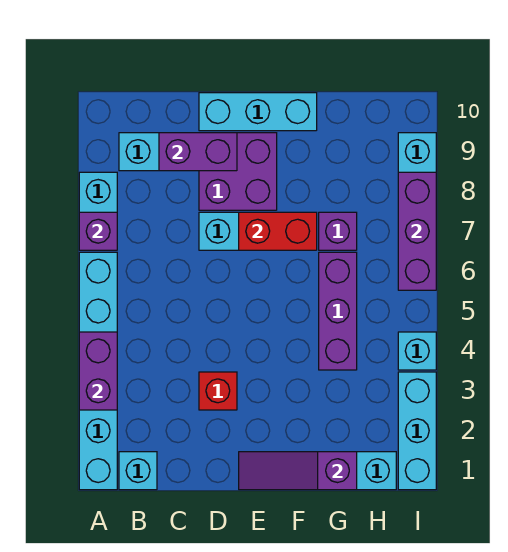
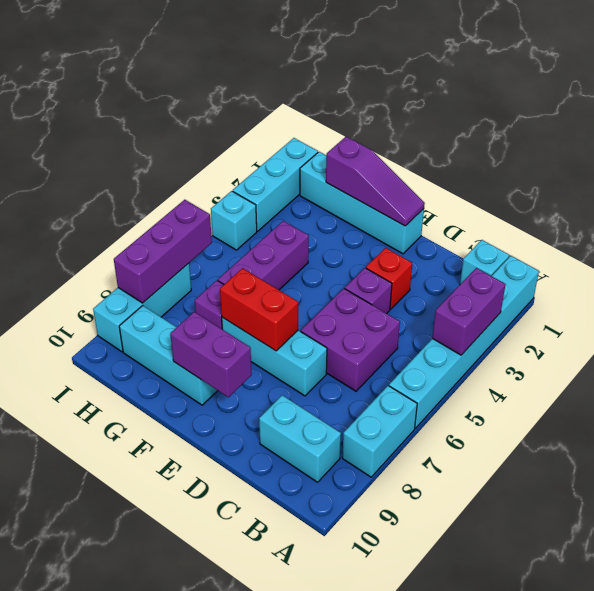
purple brick A7 level 2 -> purple brick D4 level 1
purple brick C9:D9 level 2 -> purple brick E9:F9 level 2
purple brick D8:E9 level 1 -> purple brick C5:D6 level 1
cyan brick D10:F10 level 1 -> cyan brick F9:H9 level 1

